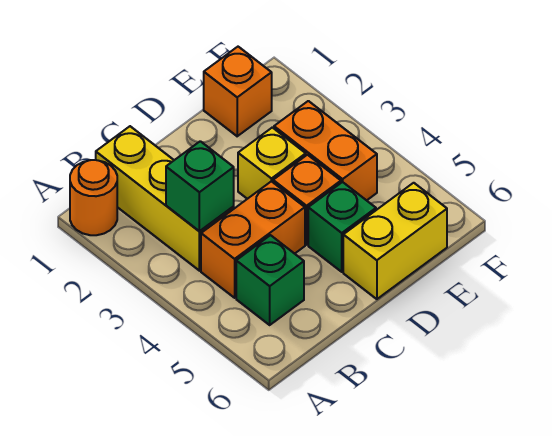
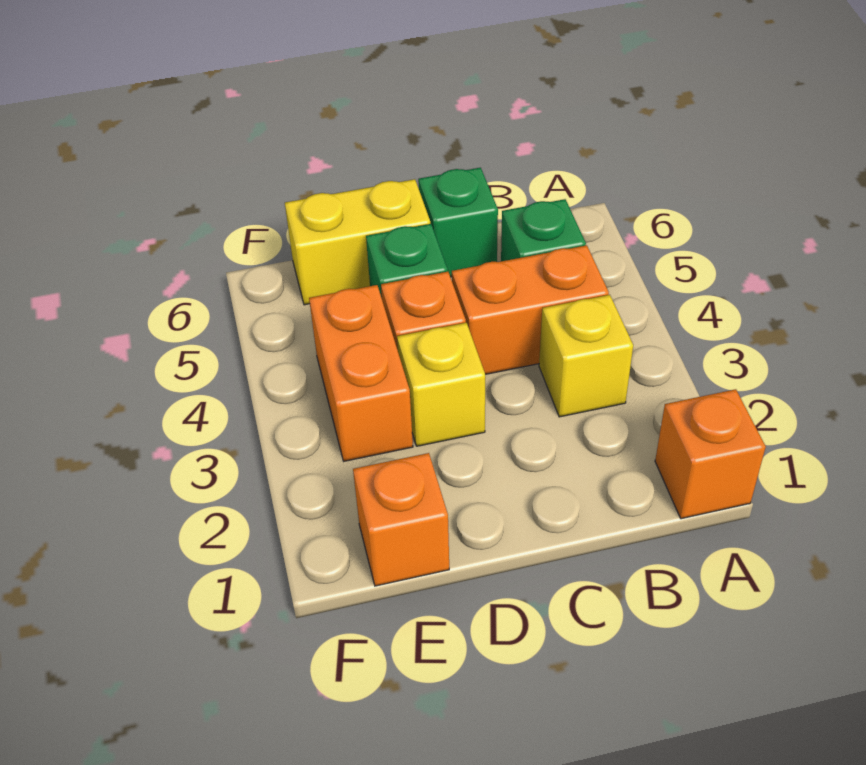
orange round brick A1 level 1 -> orange brick A1 level 1
yellow brick B1:B3 level 1 -> yellow brick B3 level 1
green brick B3 level 2 -> green brick C6 level 1

